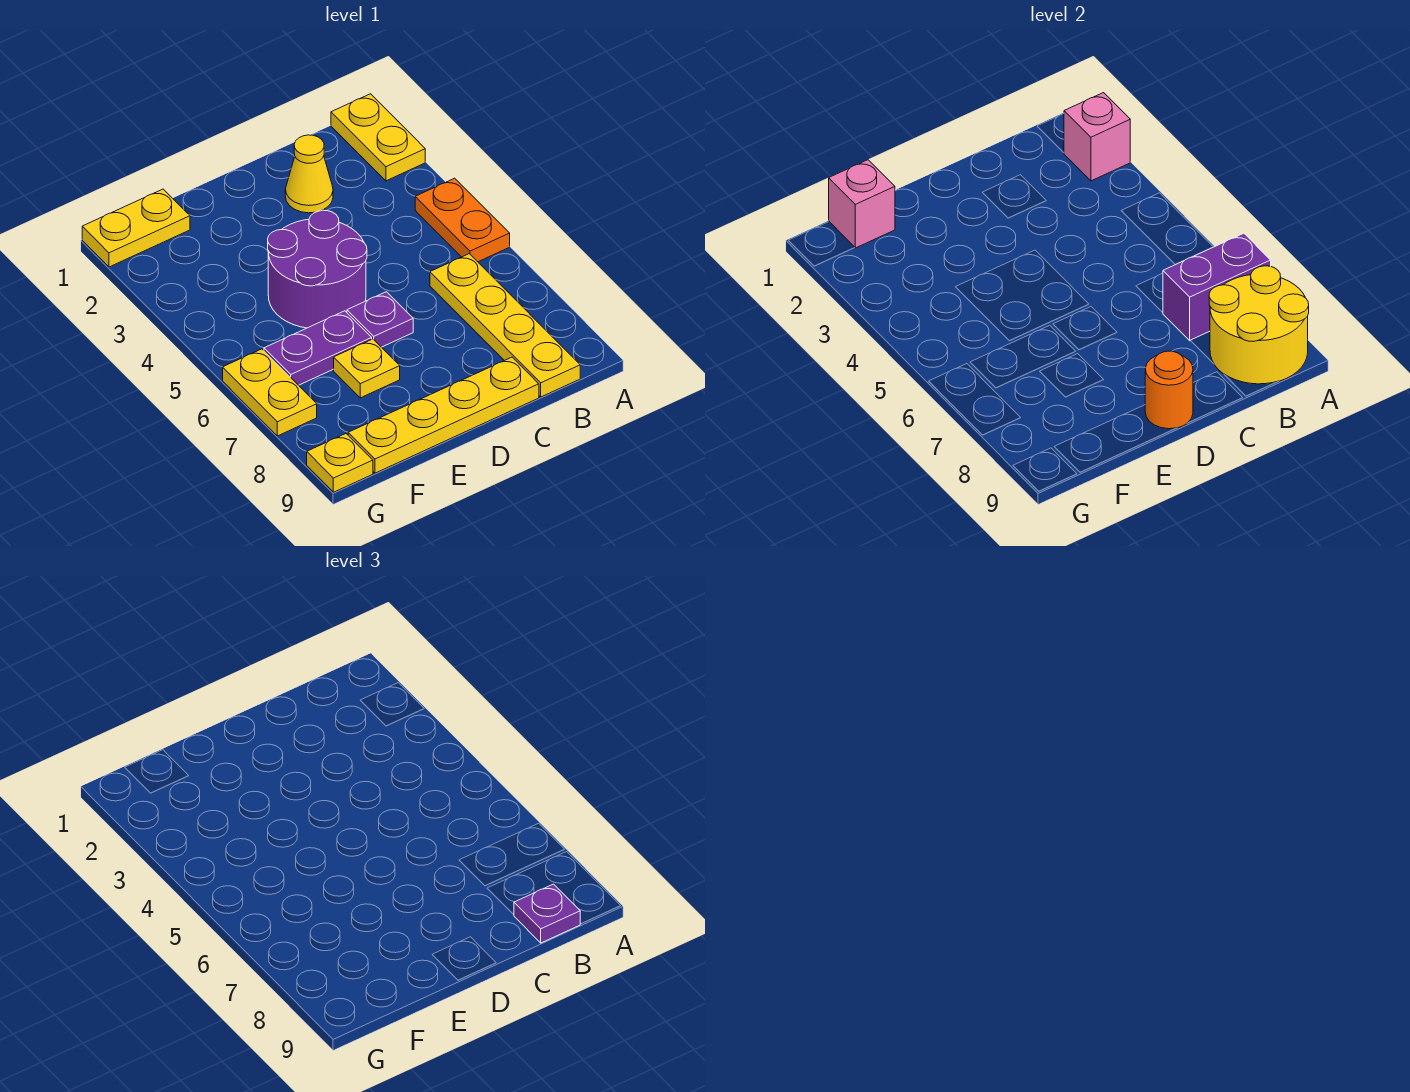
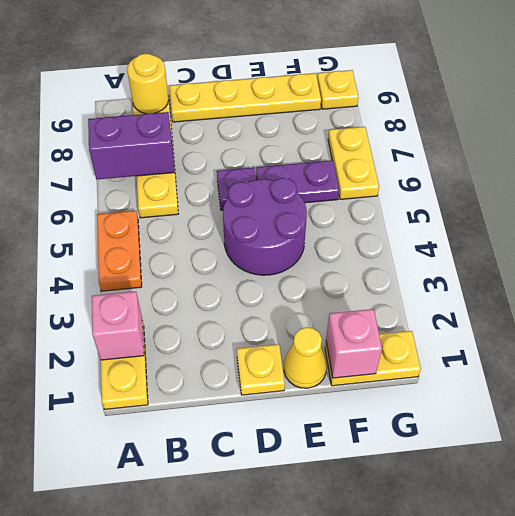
yellow round brick A8:B9 level 2 -> yellow round brick B9 level 2
purple plate B9 level 3 -> none
yellow cone C2 level 1 -> yellow cone E1 level 1
orange round brick D9 level 2 -> none
yellow plate E7 level 1 -> yellow plate D1 level 1

